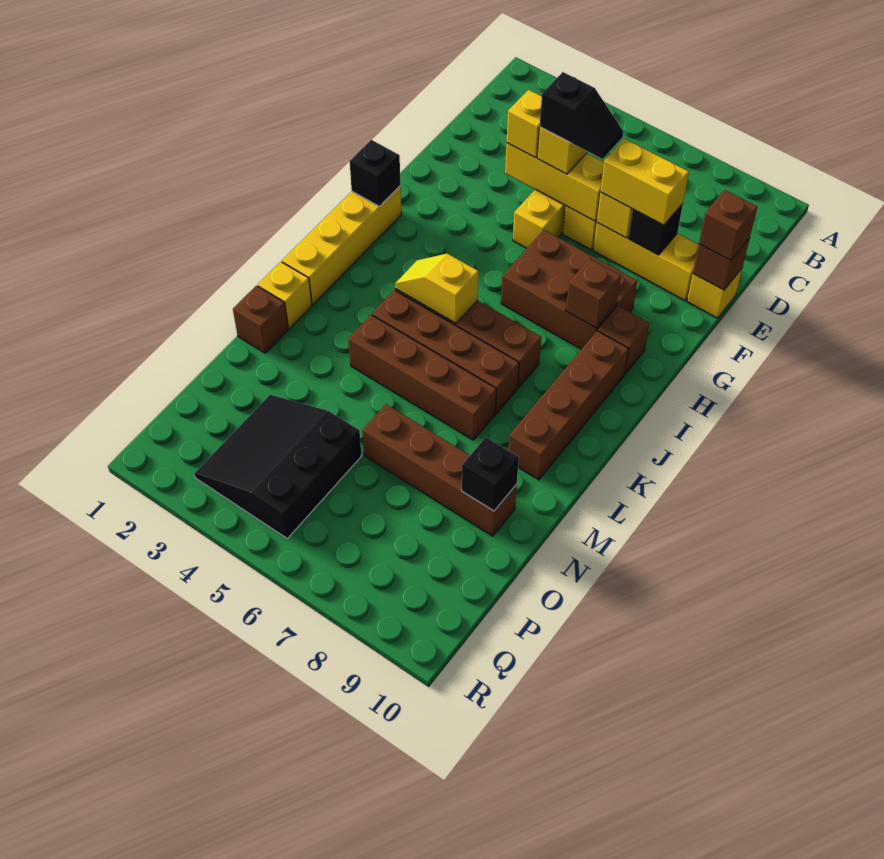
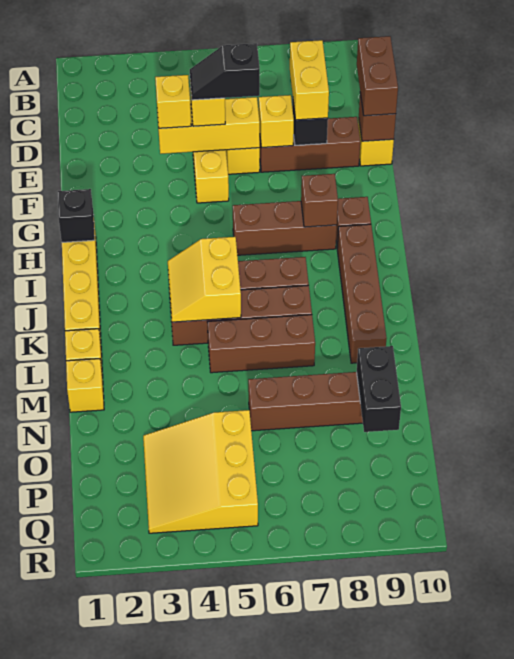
black slope E5:E6 level 4 top 5 -> black slope E5:E6 level 4 top 6
yellow brick E7:E9 level 1 -> brown brick E7:E9 level 1
yellow brick E7:E8 level 3 -> yellow brick D8:E8 level 3
brown brick E10 level 3 -> brown brick D10:E10 level 3
brown brick G6:H8 level 1 -> brown brick H6:H8 level 1
yellow slope J4:J5 level 2 top 5 -> yellow slope J4:K5 level 2 top 5
brown brick L4:L7 level 1 -> brown brick L5:L7 level 1
brown brick M1 level 1 -> yellow brick M1 level 1
black brick N9 level 2 -> black brick N9:O9 level 2
black slope O3:Q5 level 1 top 5 -> yellow slope O3:Q5 level 1 top 5

